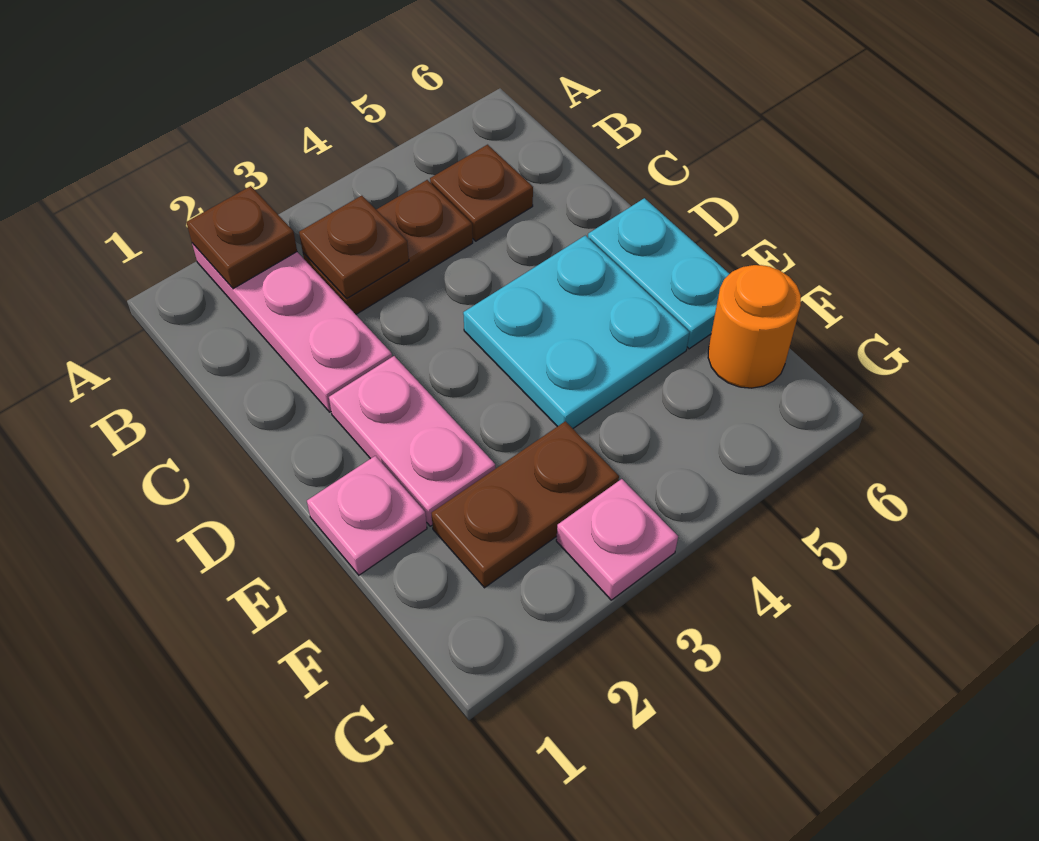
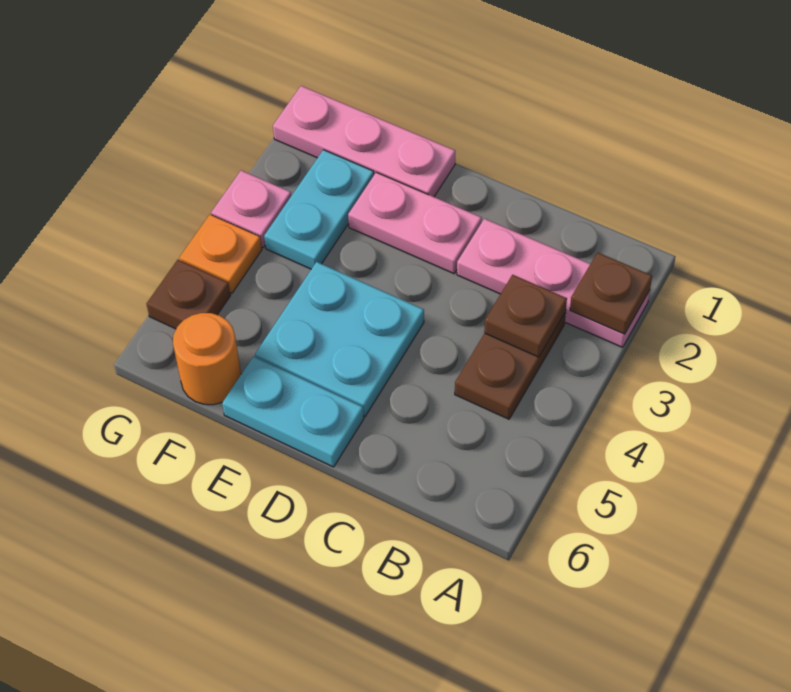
brown plate B5 level 1 -> brown plate G5 level 1
pink plate E1 level 1 -> pink plate E1:G1 level 1
brown plate F2:F3 level 1 -> cyan plate F2:F3 level 1
none -> orange plate G4 level 1

